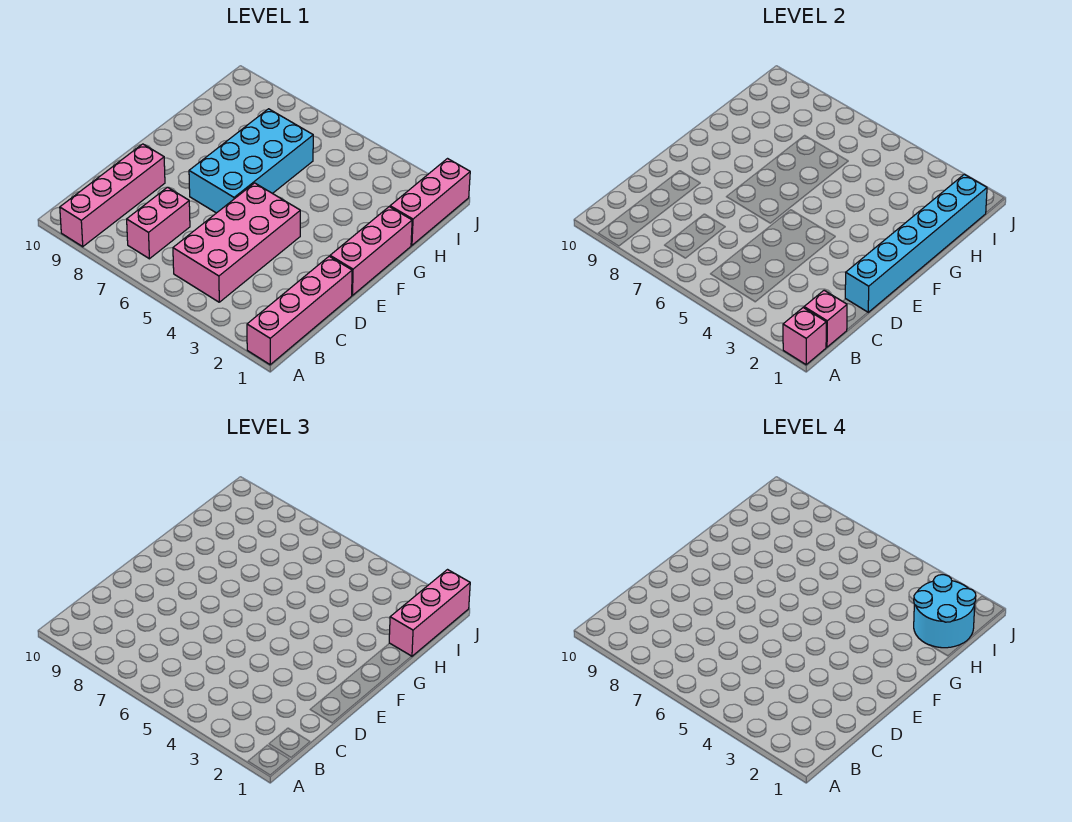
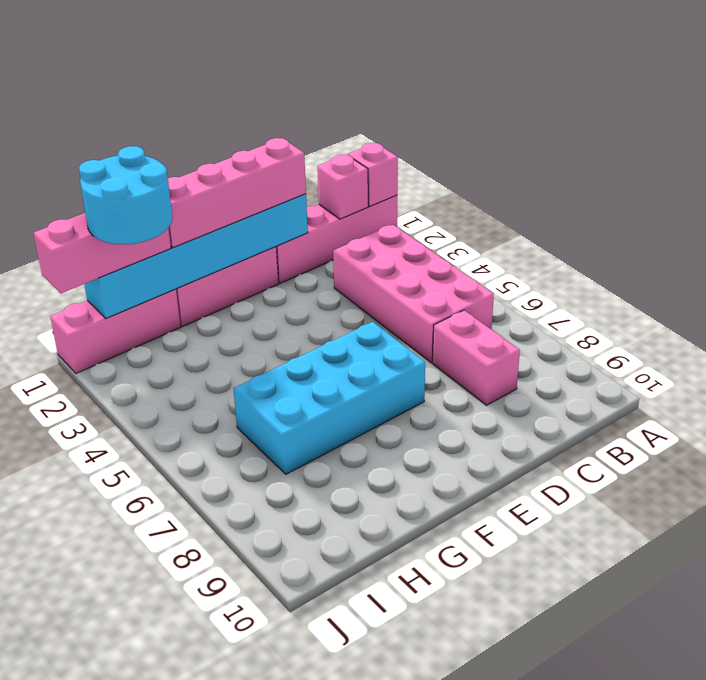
pink brick A9:D9 level 1 -> pink brick D1:G1 level 3
pink brick B4:E5 level 1 -> pink brick B3:C6 level 1
pink brick B7:C7 level 1 -> pink brick C7:C8 level 1

